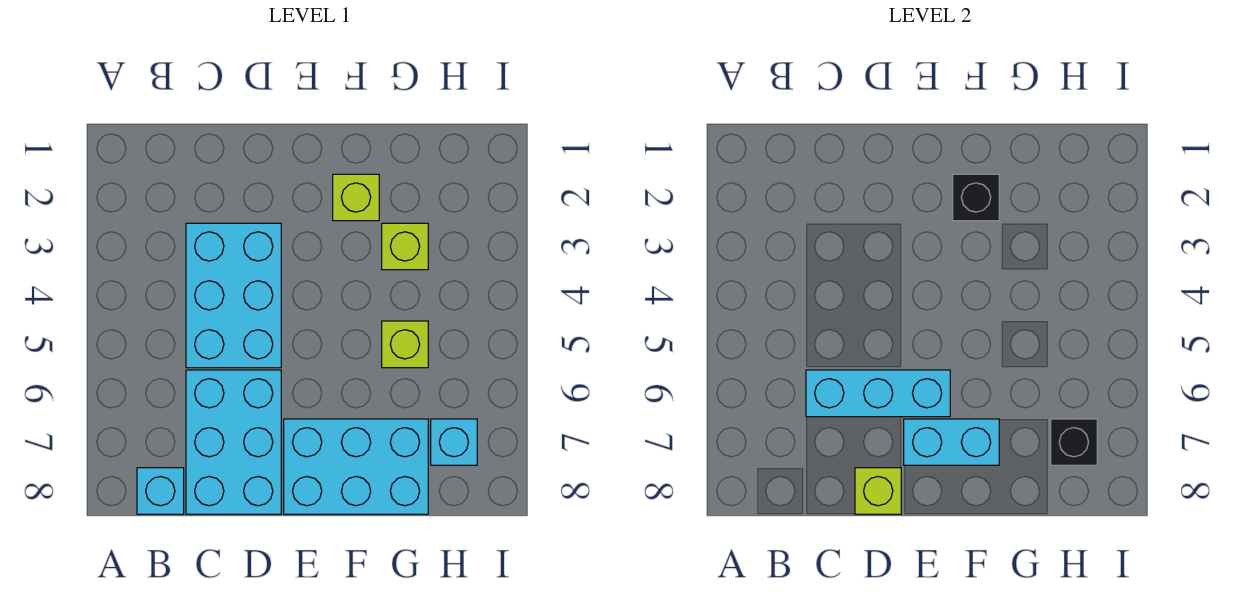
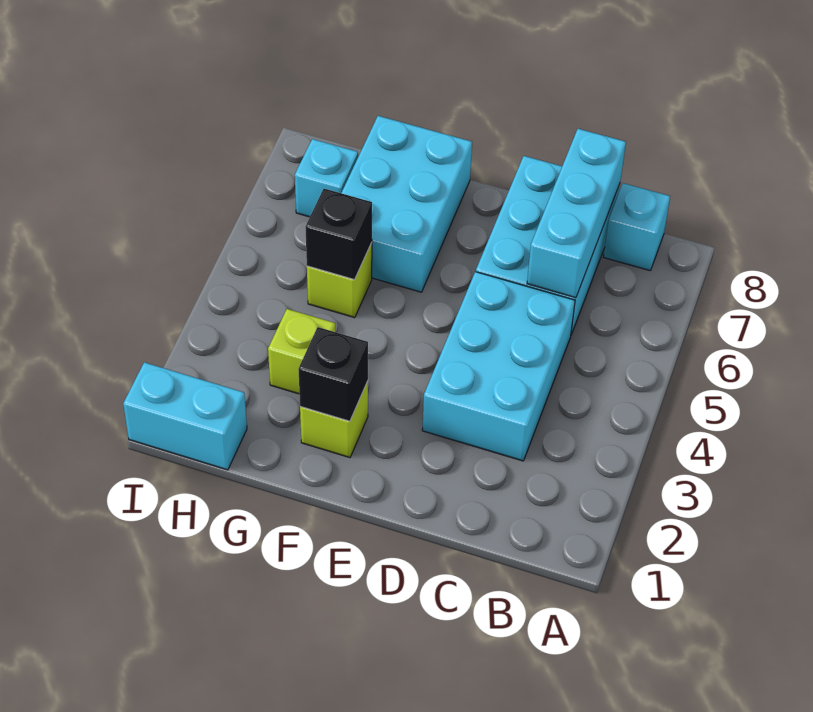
cyan brick C6:E6 level 2 -> cyan brick C6:C8 level 2
lime brick D8 level 2 -> none
cyan brick E7:G8 level 1 -> cyan brick F6:G8 level 1
cyan brick E7:F7 level 2 -> cyan brick H1:I1 level 1
black brick H7 level 2 -> black brick G5 level 2

